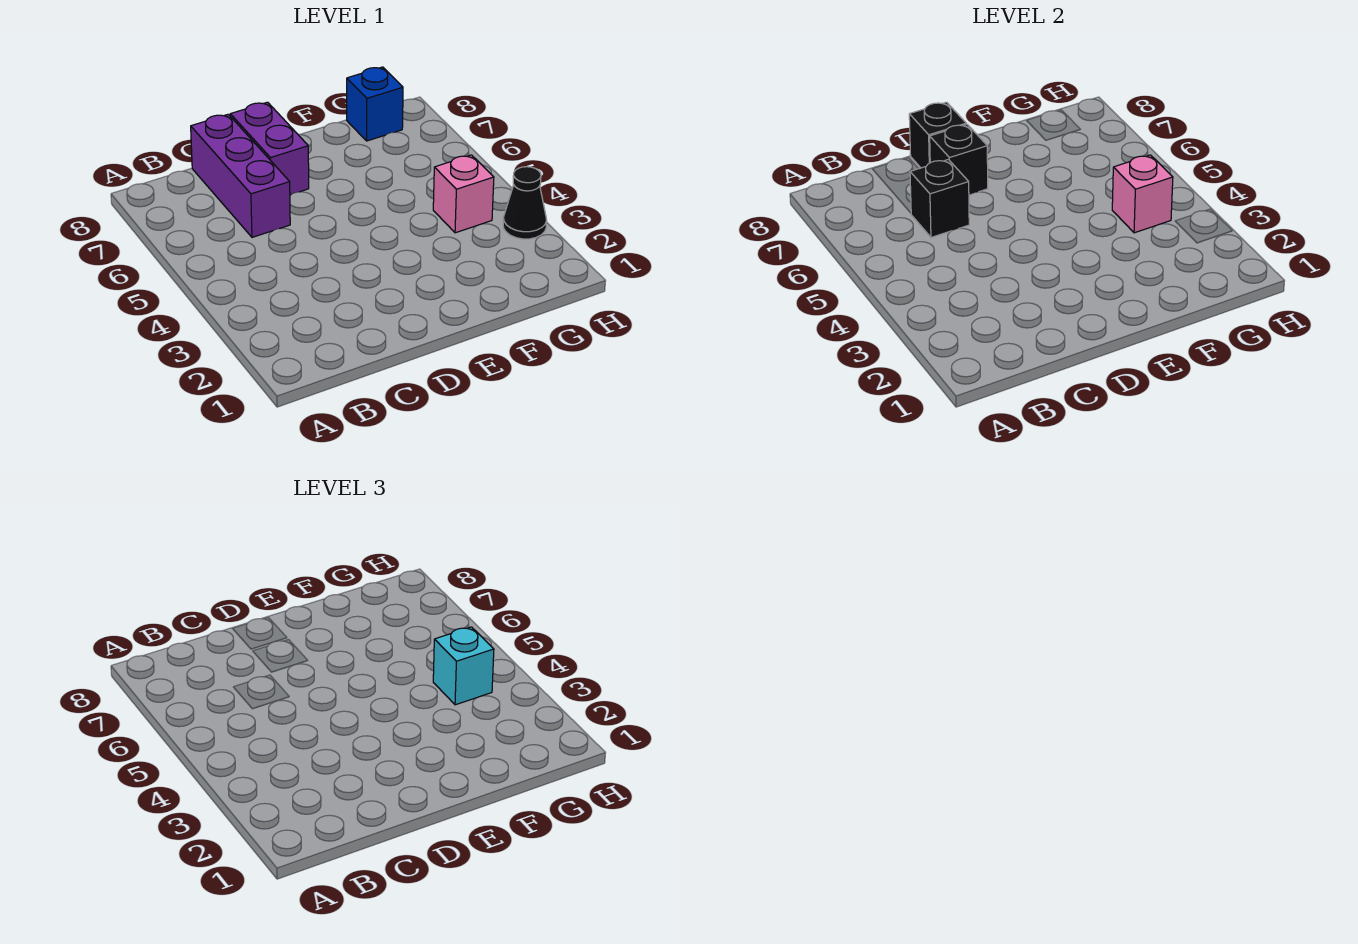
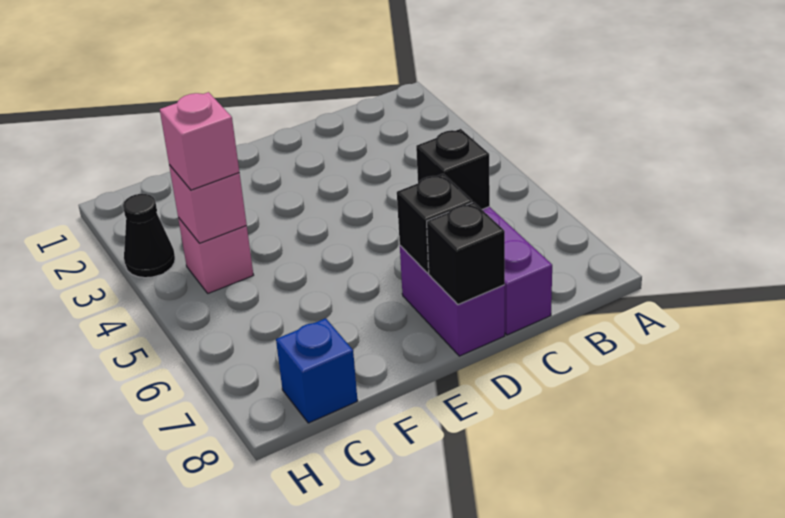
cyan brick G4 level 3 -> pink brick G4 level 3

